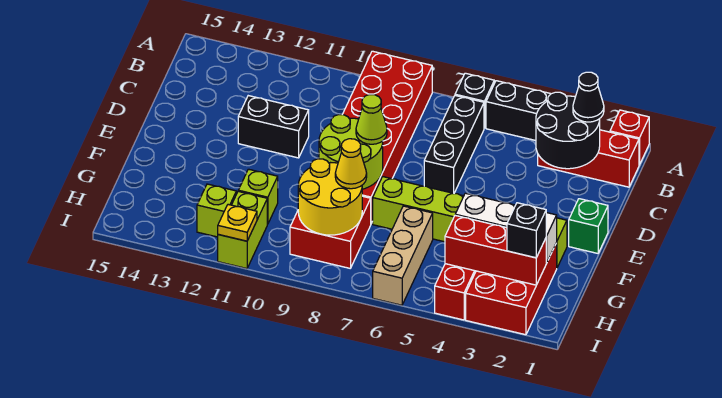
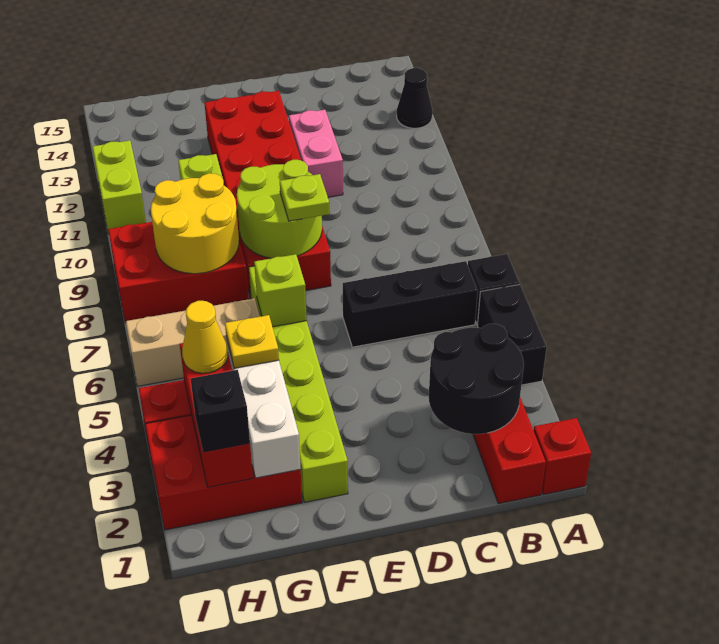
red brick A8:F9 level 1 -> red brick E8:F13 level 1
black cone B2 level 3 -> black cone A13 level 1
black brick D11:D12 level 1 -> pink brick D11:D12 level 1
green brick E1 level 1 -> none
lime cone E8 level 3 -> lime plate E8 level 3
red brick G8:H9 level 1 -> red brick G8:I9 level 1
yellow cone G8 level 3 -> yellow cone H4 level 3
lime brick H11:I11 level 1 -> lime brick I11:I12 level 1
lime brick H12 level 1 -> lime brick F6 level 2
yellow plate I11 level 2 -> yellow plate G4 level 3

